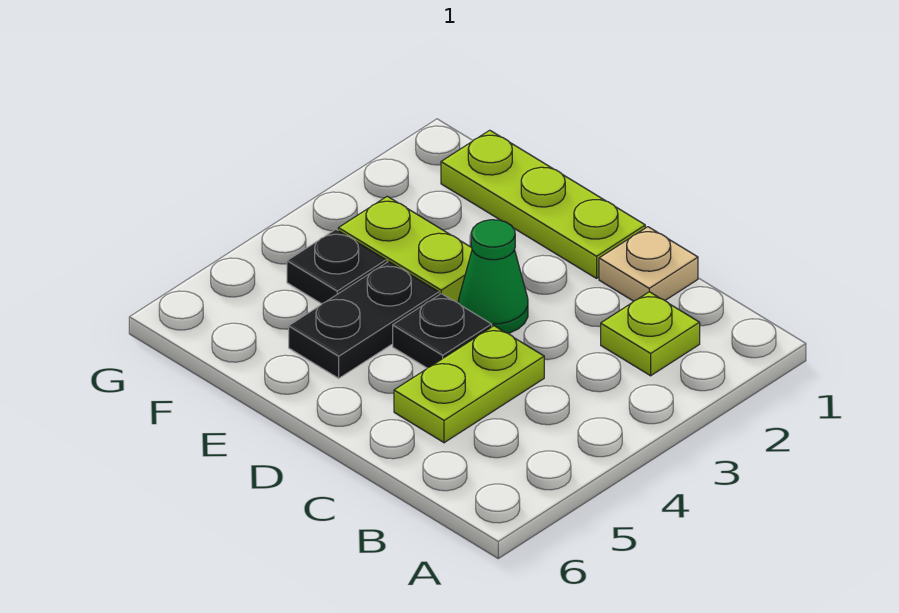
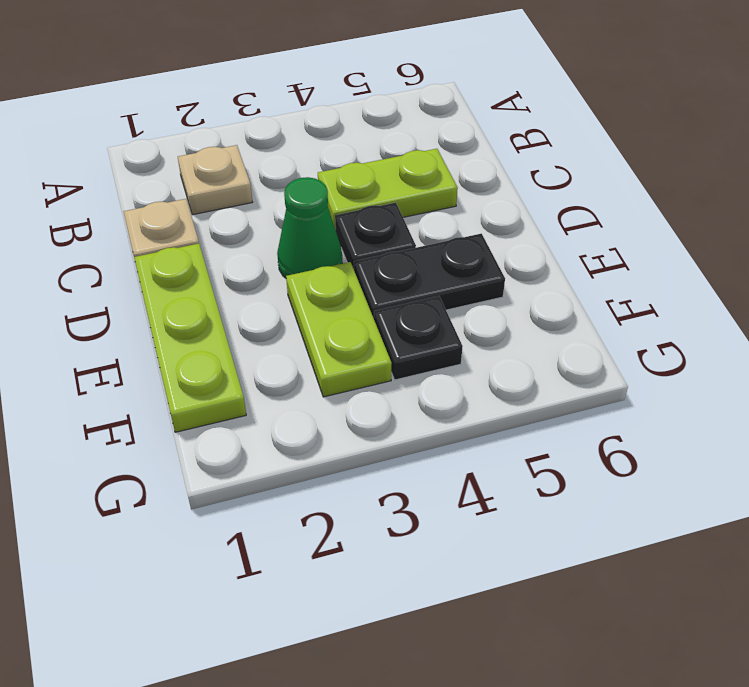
lime plate B2 level 1 -> tan plate B2 level 1

